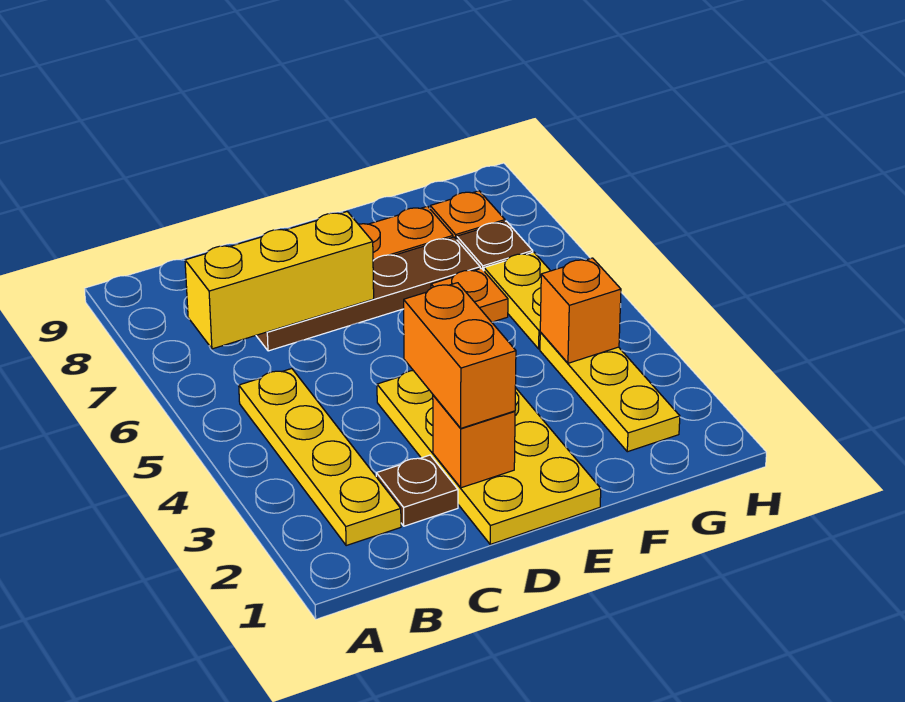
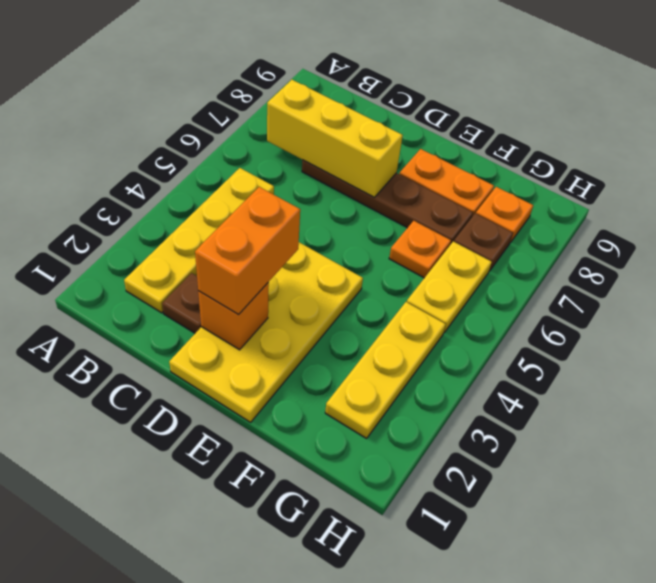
orange brick G4 level 2 -> none

